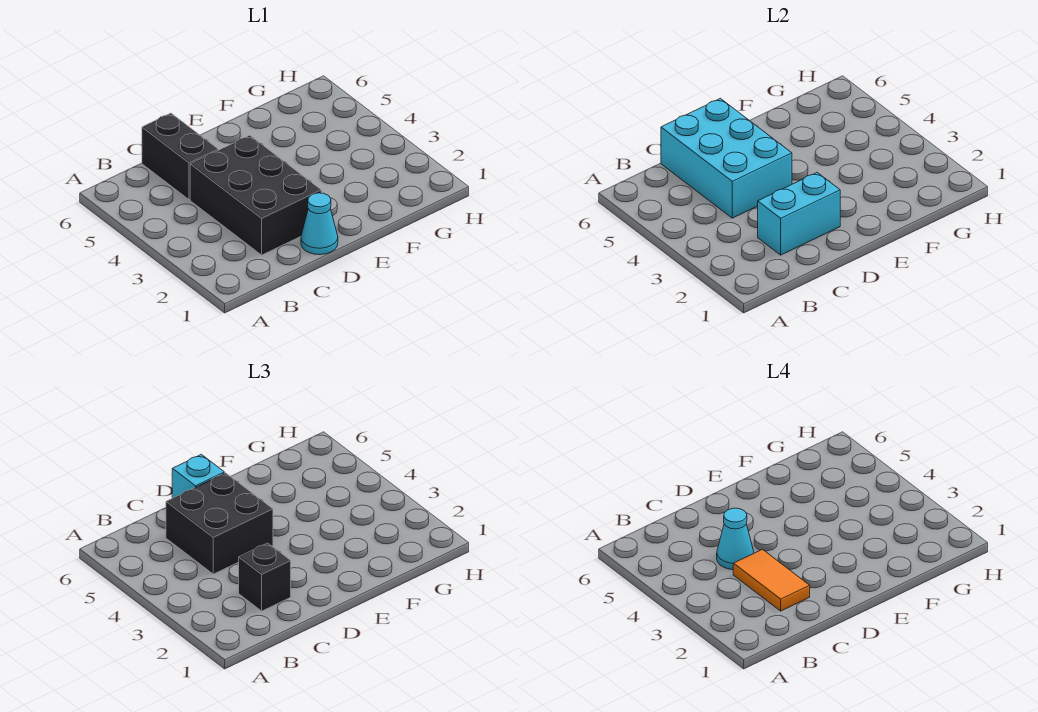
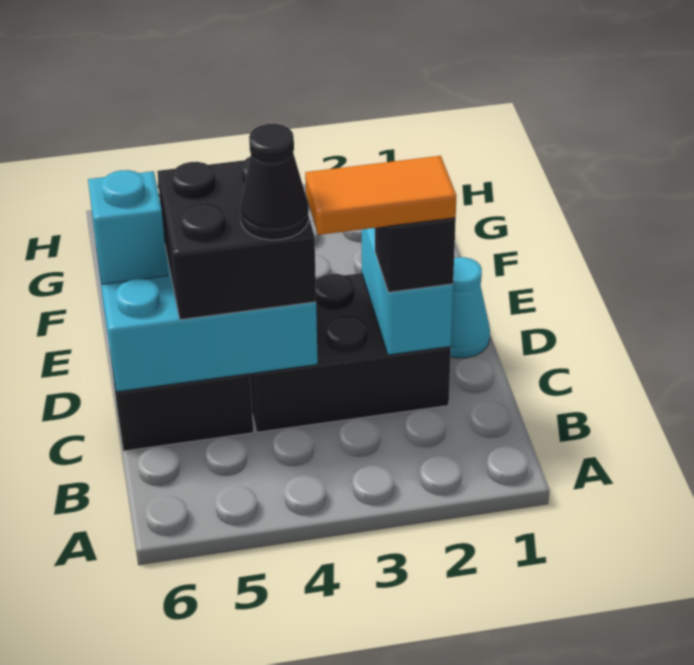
cyan cone C4 level 4 -> black cone C4 level 4

